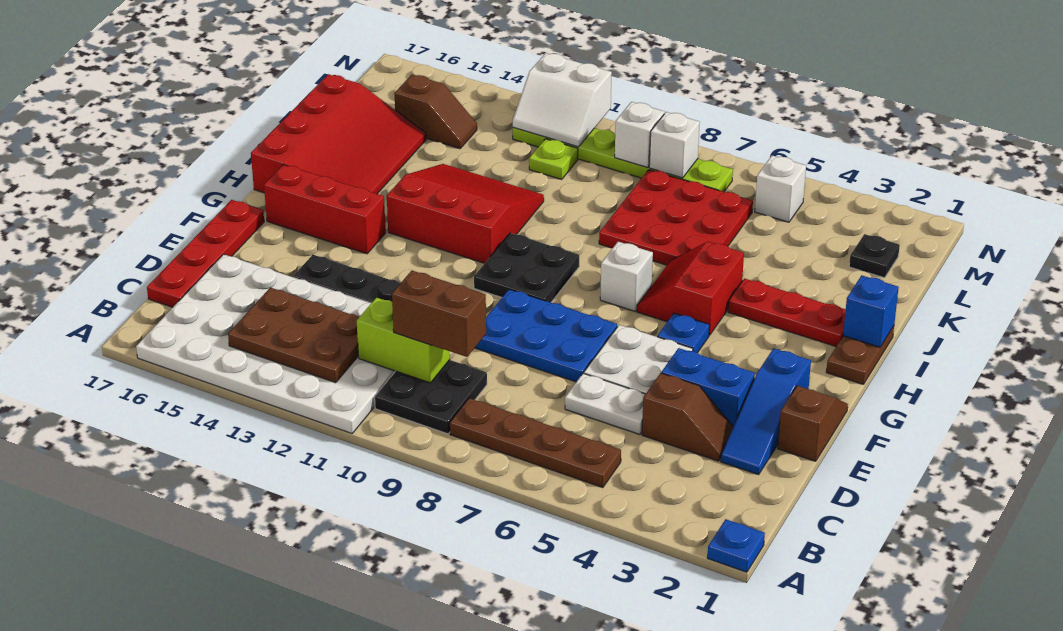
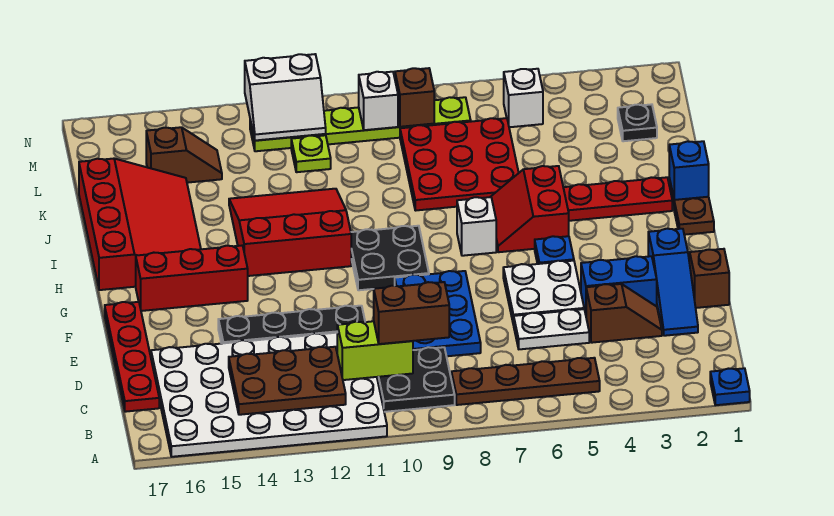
blue plate E7:F9 level 1 -> blue plate D8:F9 level 1
white brick M8 level 2 -> brown brick M8 level 2

